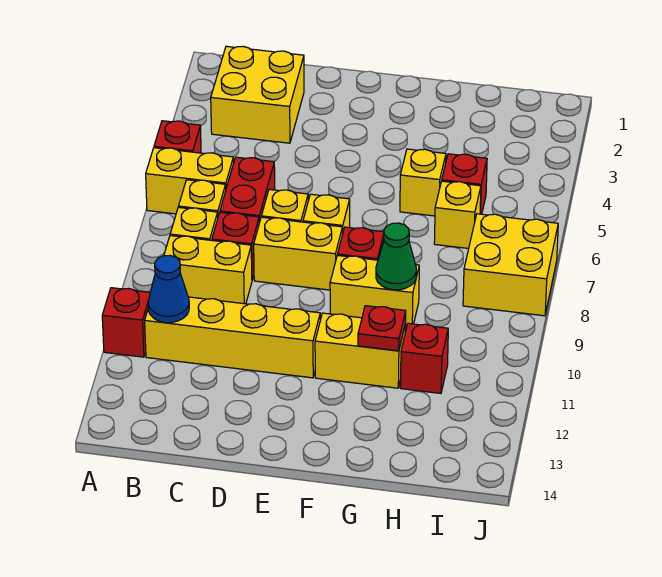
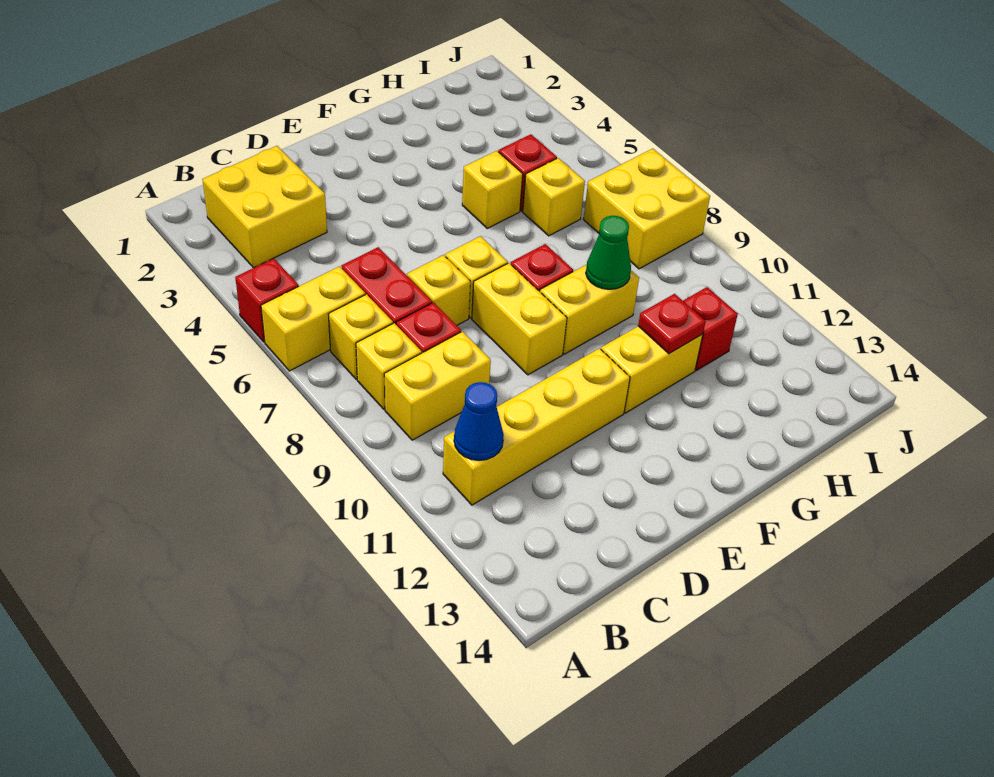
red brick A11 level 1 -> none
yellow brick D8:E8 level 1 -> yellow brick E8:E9 level 1

